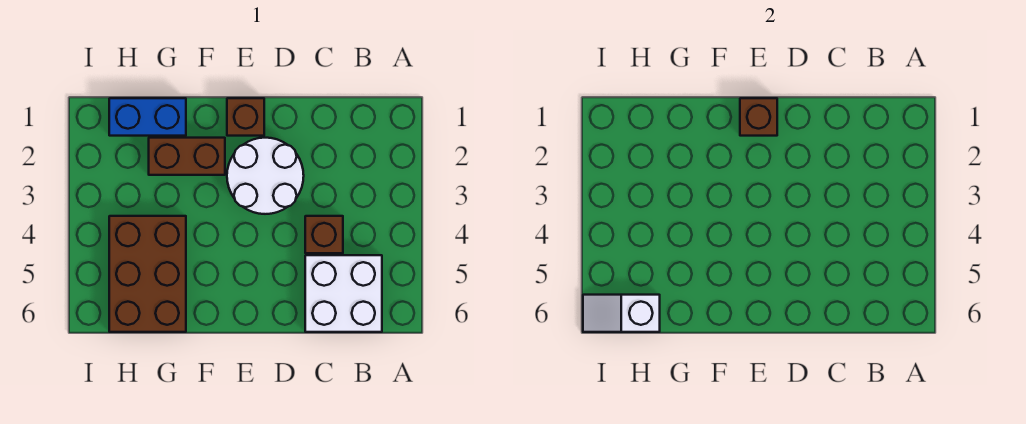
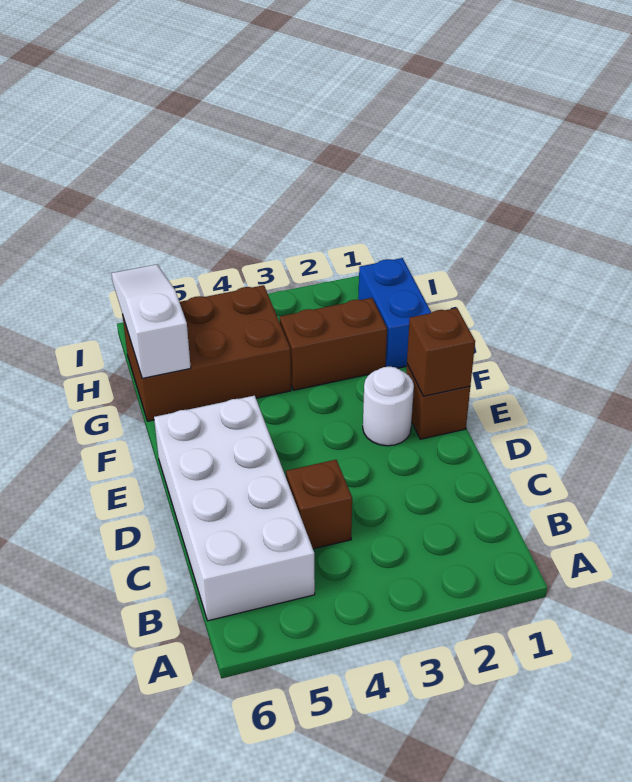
white brick B5:C6 level 1 -> white brick B5:E6 level 1
white round brick D2:E3 level 1 -> white round brick E2 level 1
brown brick F2:G2 level 1 -> brown brick G2:G3 level 1
white slope H6:I6 level 2 top H -> white slope G6:I6 level 2 top G

